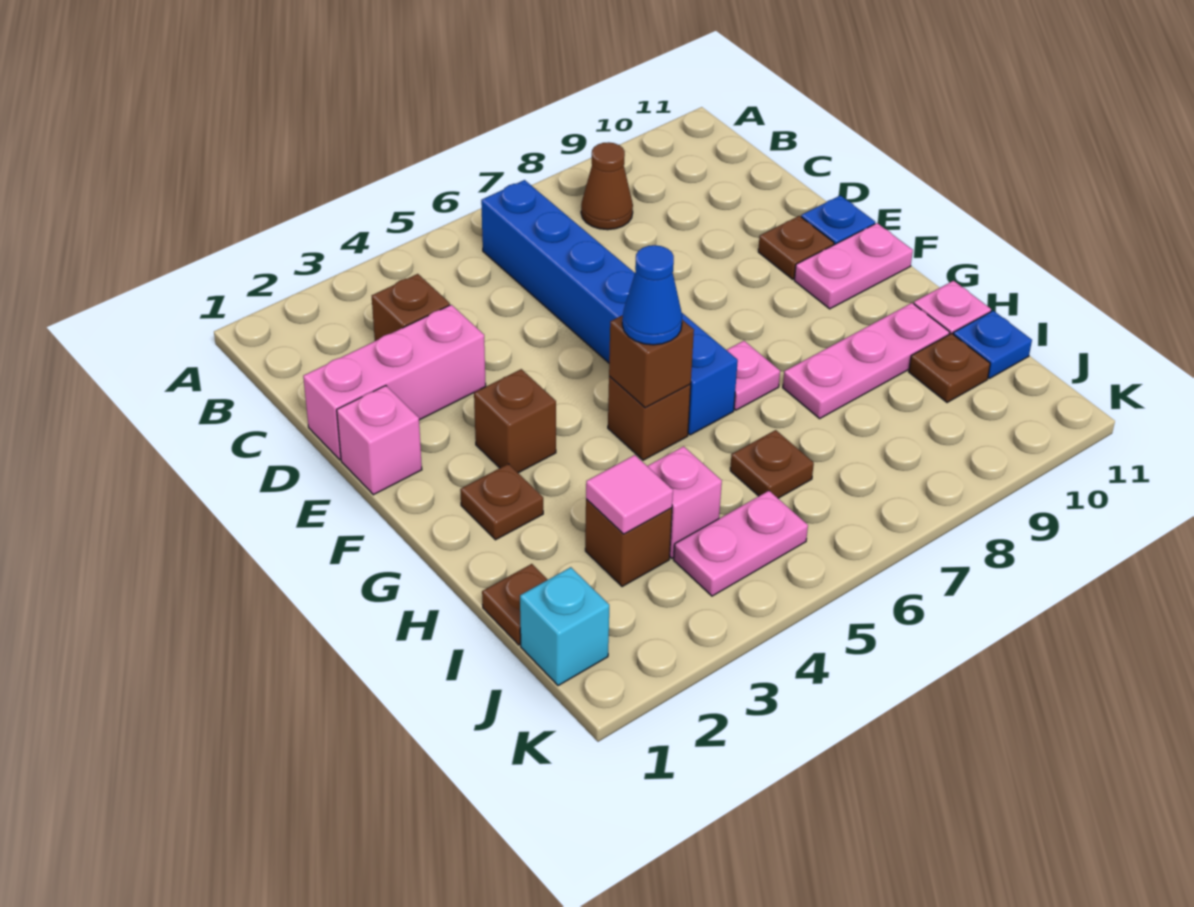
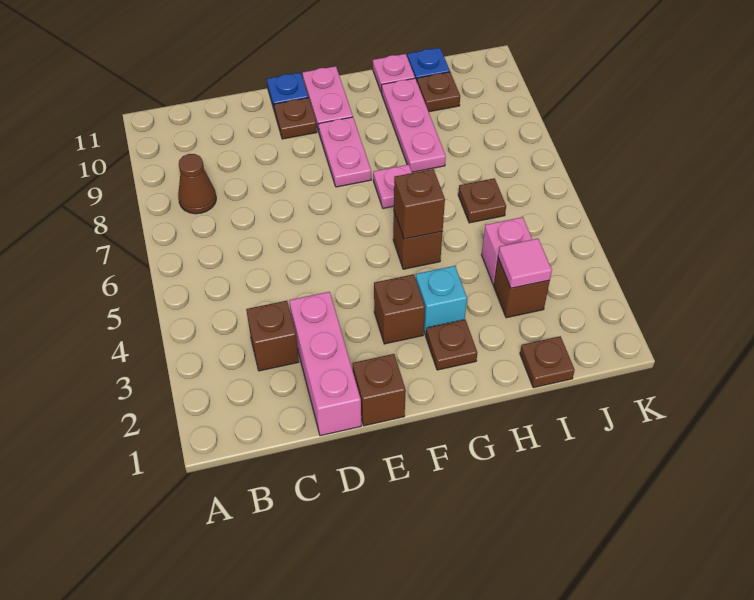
blue brick B6:G6 level 1 -> none
pink brick E1 level 1 -> brown brick E1 level 1
blue cone G5 level 3 -> none
cyan brick J1 level 1 -> cyan brick G3 level 1
pink plate J4:J5 level 1 -> pink plate F8:F9 level 1

